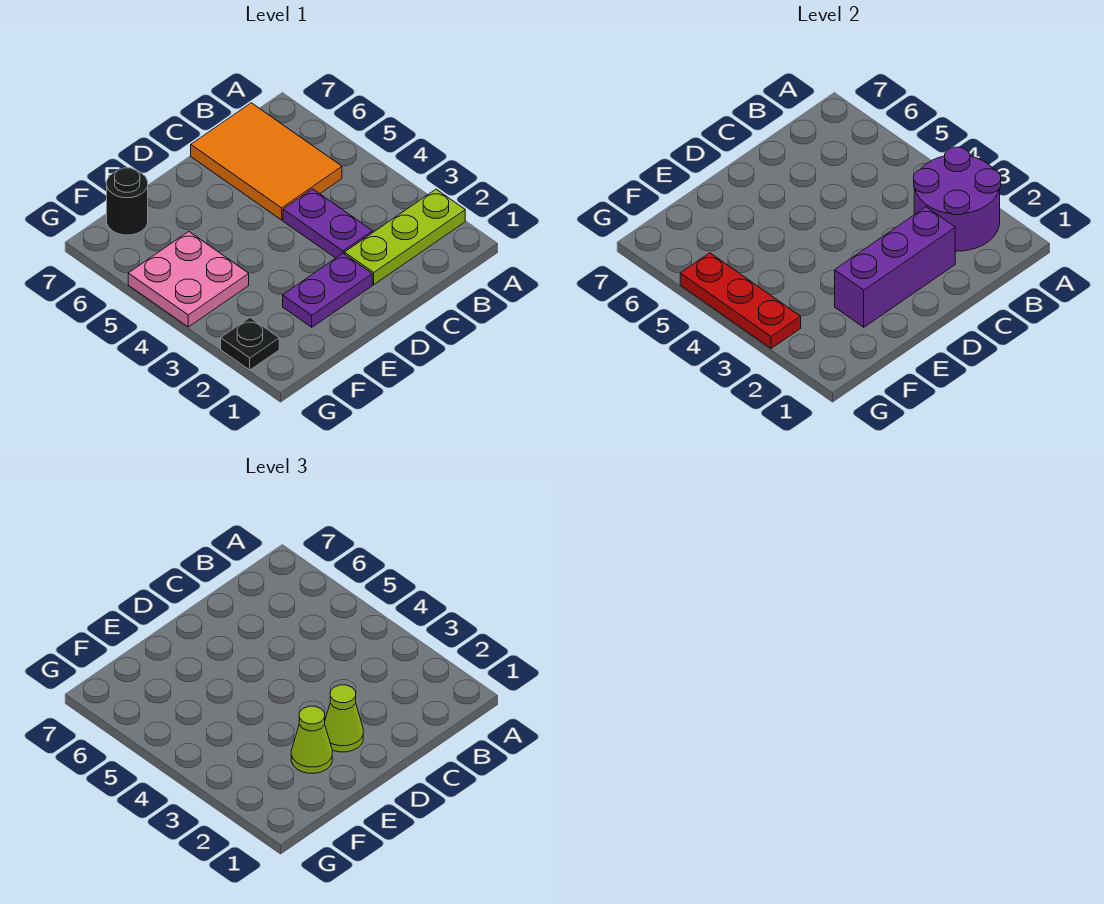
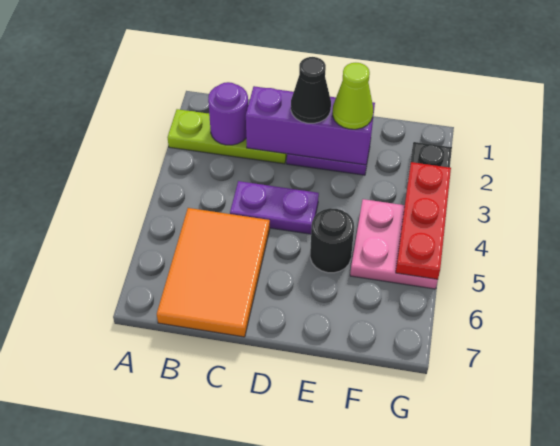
purple round brick A2:B3 level 2 -> purple round brick B2 level 2
purple plate C3:C4 level 1 -> purple plate C4:D4 level 1
lime cone D2 level 3 -> black cone D2 level 3
black round brick F7 level 1 -> black round brick E5 level 1

